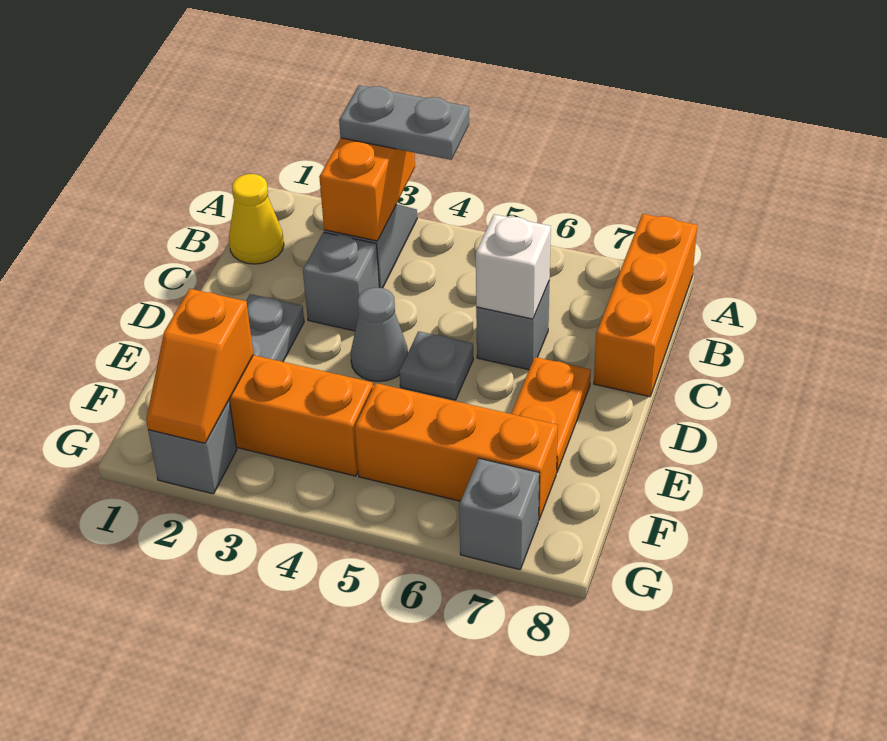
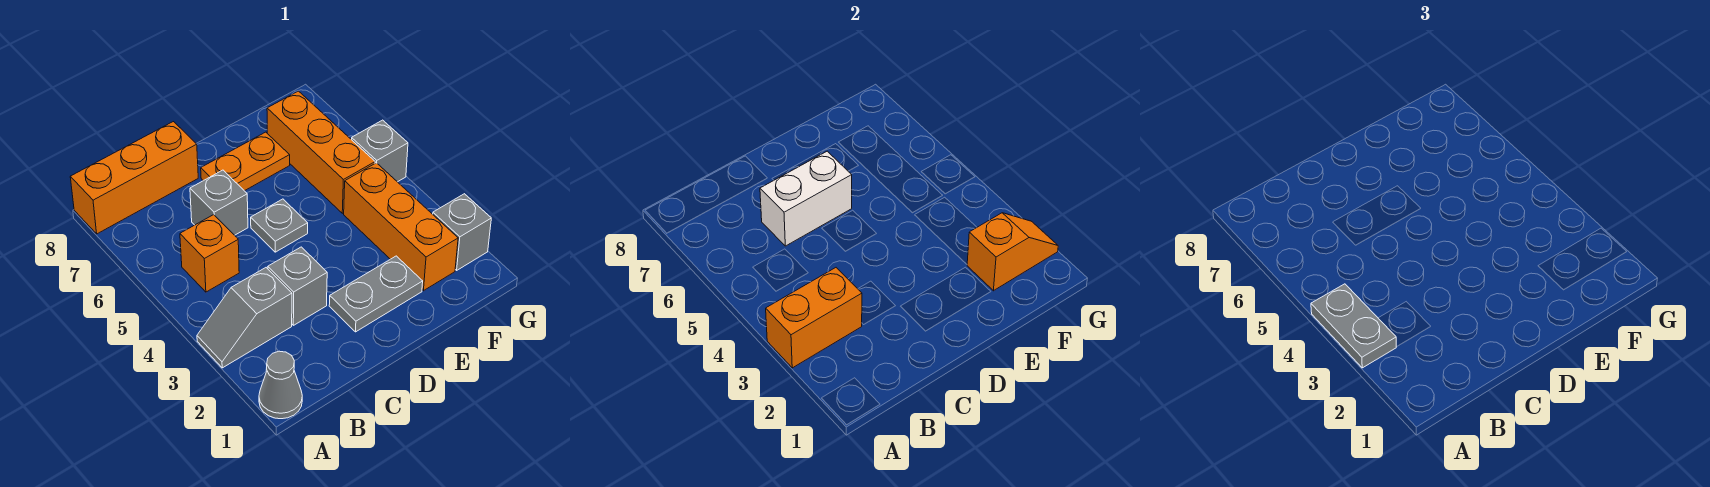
yellow cone B1 level 1 -> none
none -> orange brick B5 level 1
white brick C6 level 2 -> white brick C6:D6 level 2
grey cone D4 level 1 -> grey cone A1 level 1
grey brick G7 level 1 -> grey brick G5 level 1

